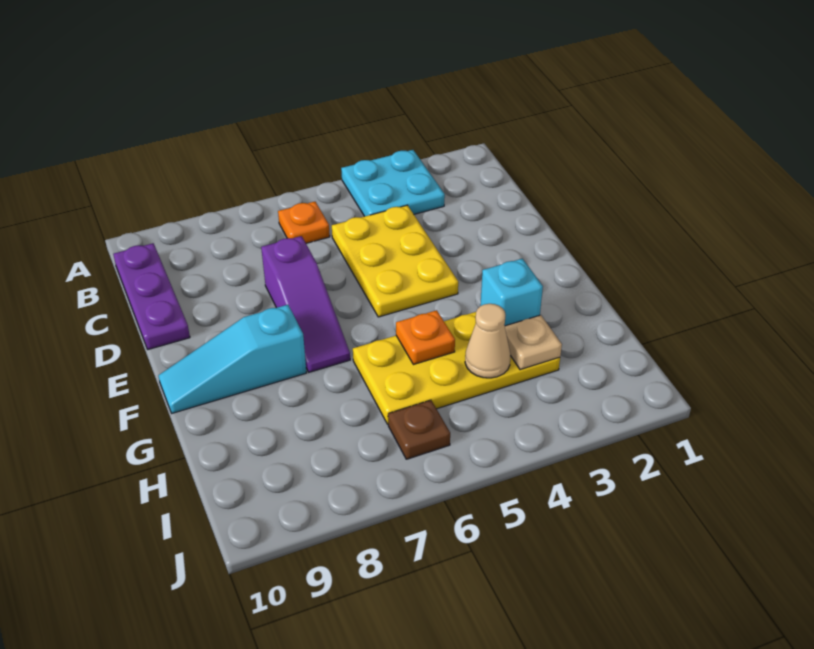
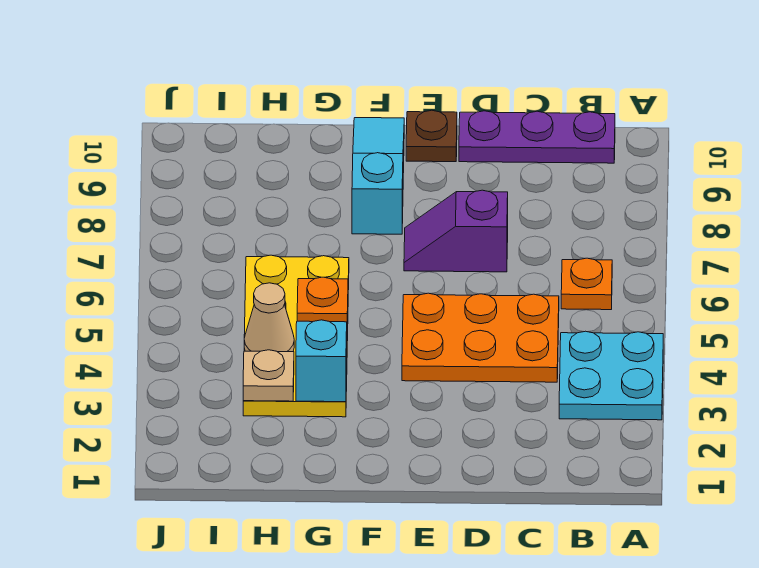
yellow plate C4:E5 level 1 -> orange plate C4:E5 level 1
purple slope D7:F7 level 1 top D -> purple slope D7:E7 level 1 top D
brown plate I6 level 1 -> brown plate E10 level 1

